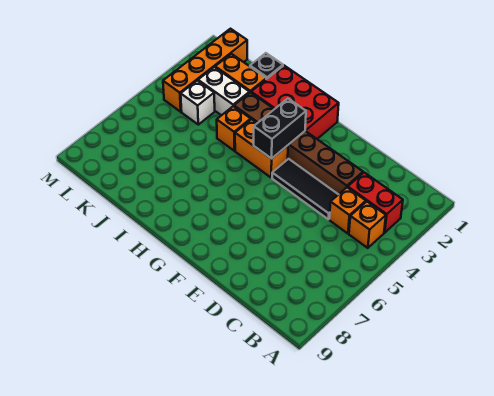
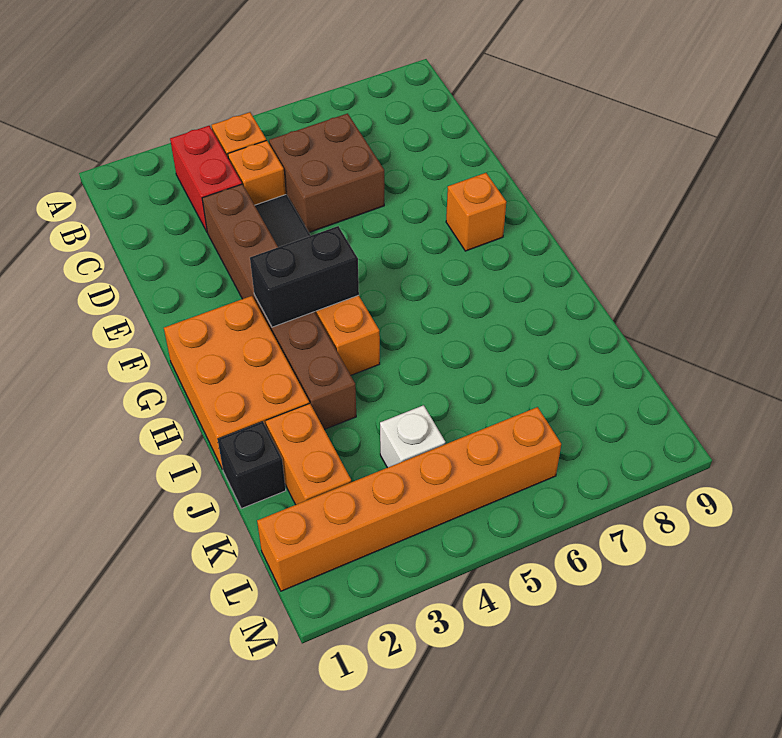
none -> brown brick C5:D6 level 1
red brick G1:I2 level 1 -> orange brick G1:I2 level 1
orange brick I4 level 1 -> orange brick F8 level 1
white brick J3:K3 level 1 -> none
orange brick L1:L4 level 1 -> orange brick L1:L6 level 1

